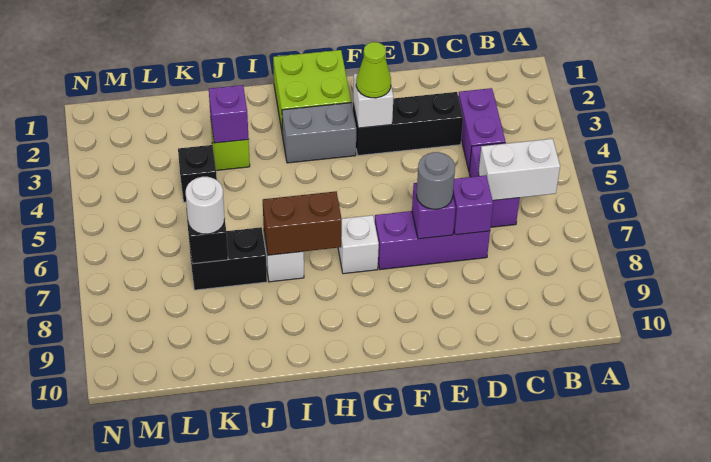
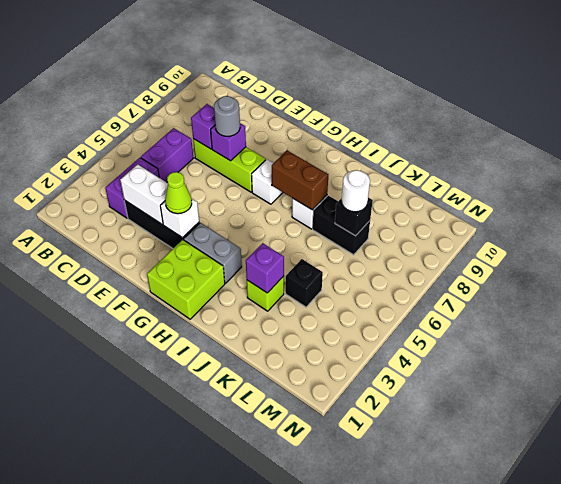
white brick B6:C6 level 2 -> white brick D3:E3 level 2
purple brick D7:F7 level 1 -> lime brick D7:F7 level 1

